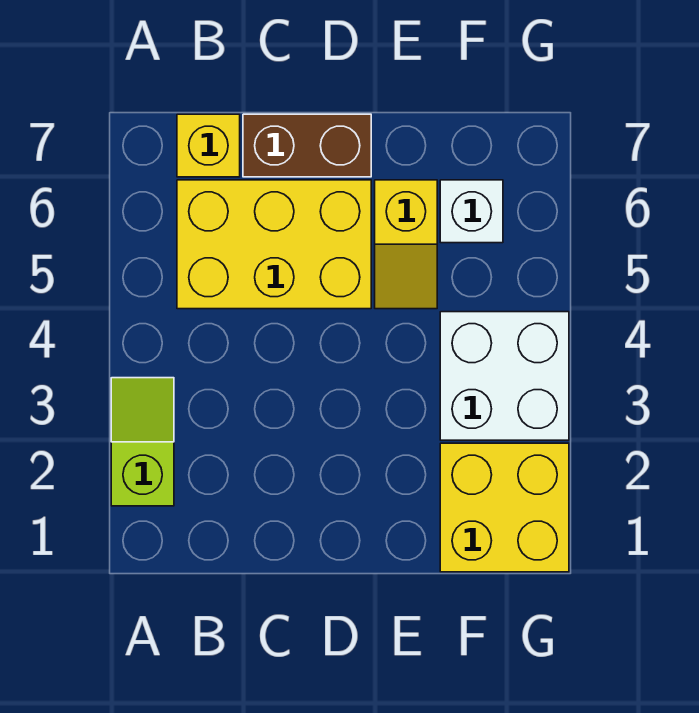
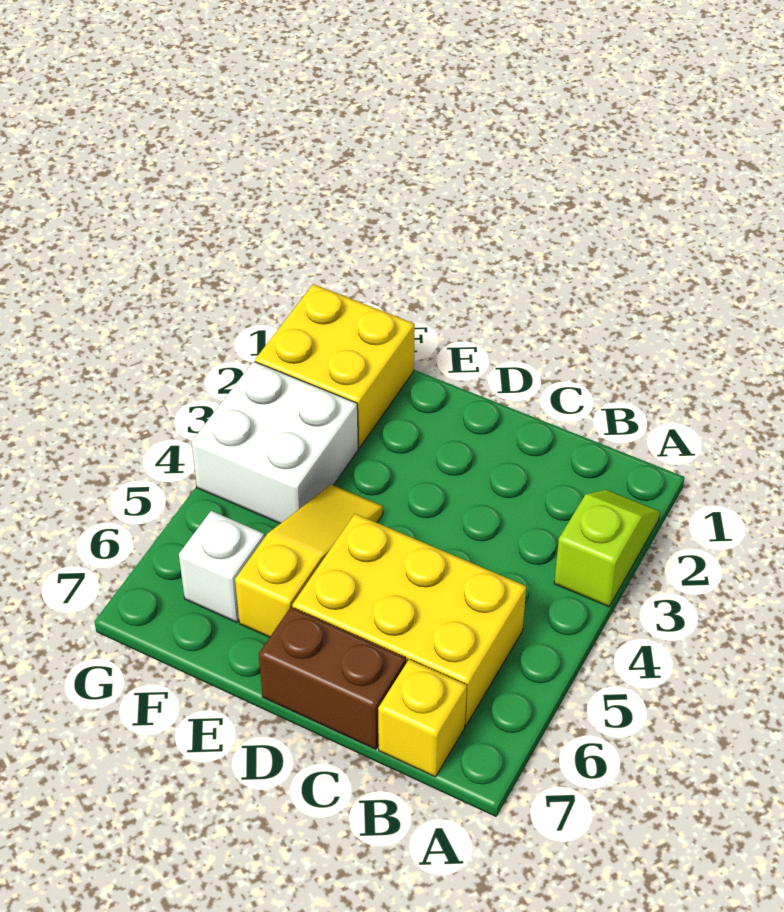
lime slope A2:A3 level 1 top 2 -> lime slope A2:A3 level 1 top 3
yellow slope E5:E6 level 1 top 6 -> yellow slope E4:E6 level 1 top 6

